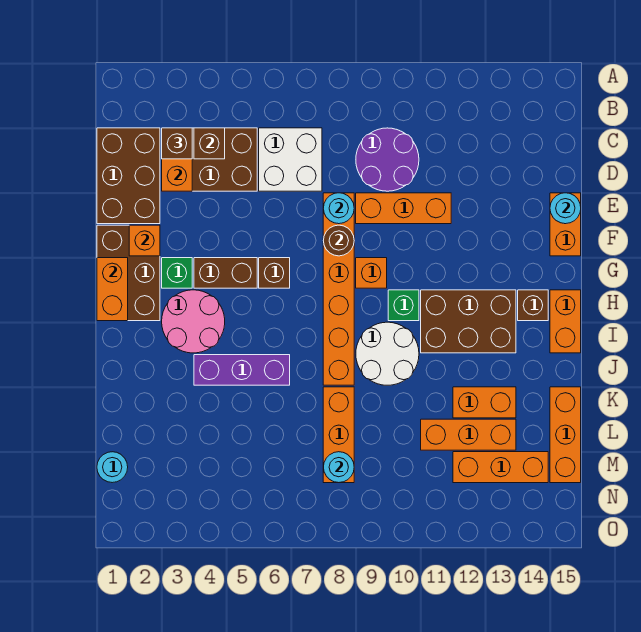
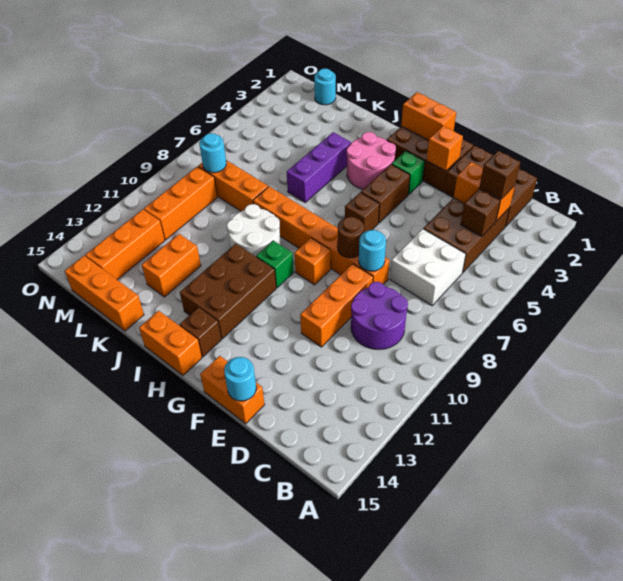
orange brick L11:L13 level 1 -> orange brick M9:M11 level 1

